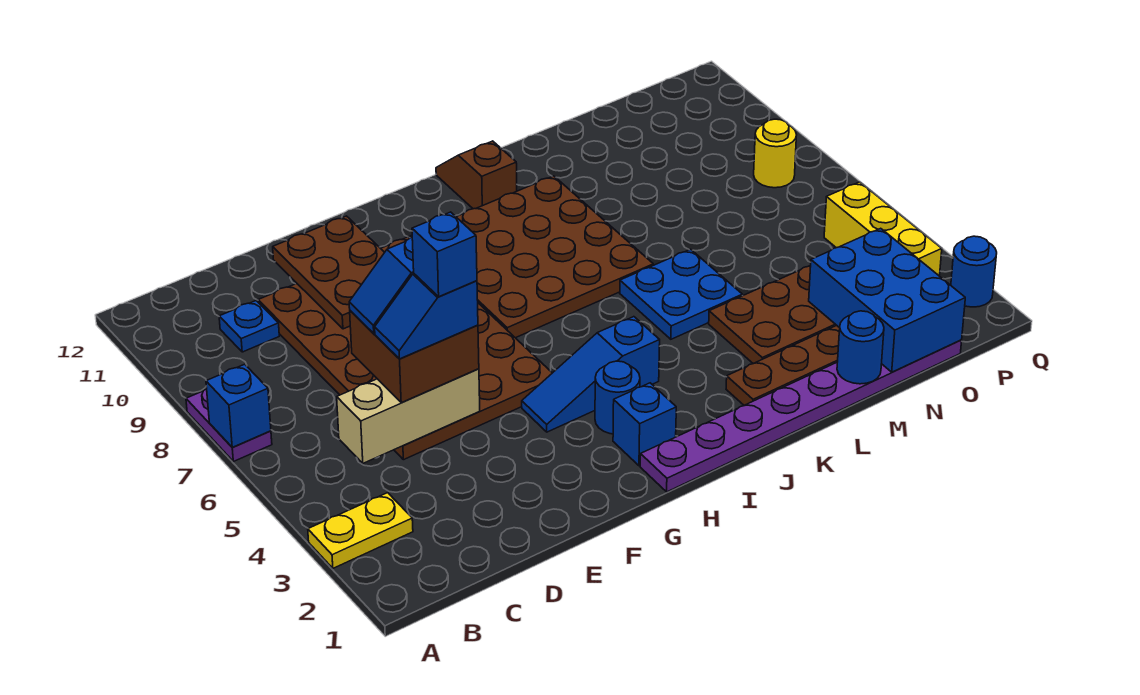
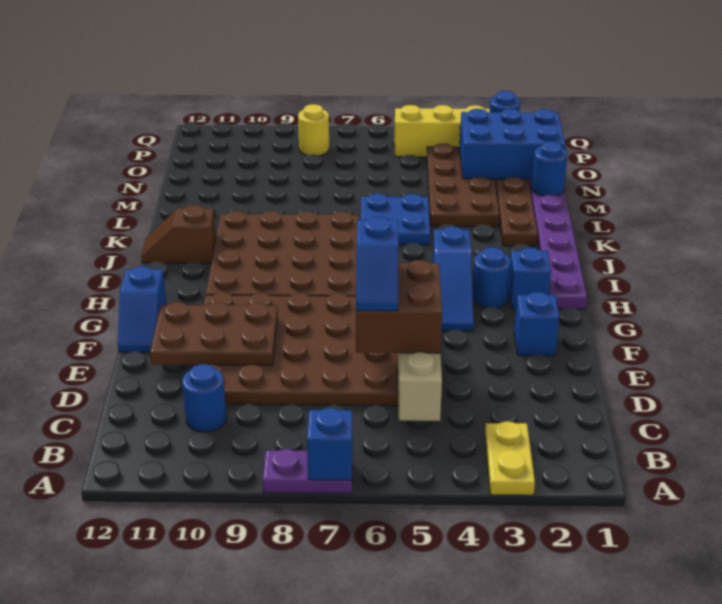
blue plate C10 level 1 -> blue round brick C10 level 1
blue slope D5:E5 level 4 top E -> blue slope F12:G12 level 1 top G
blue brick E5 level 5 -> blue brick F2 level 1

